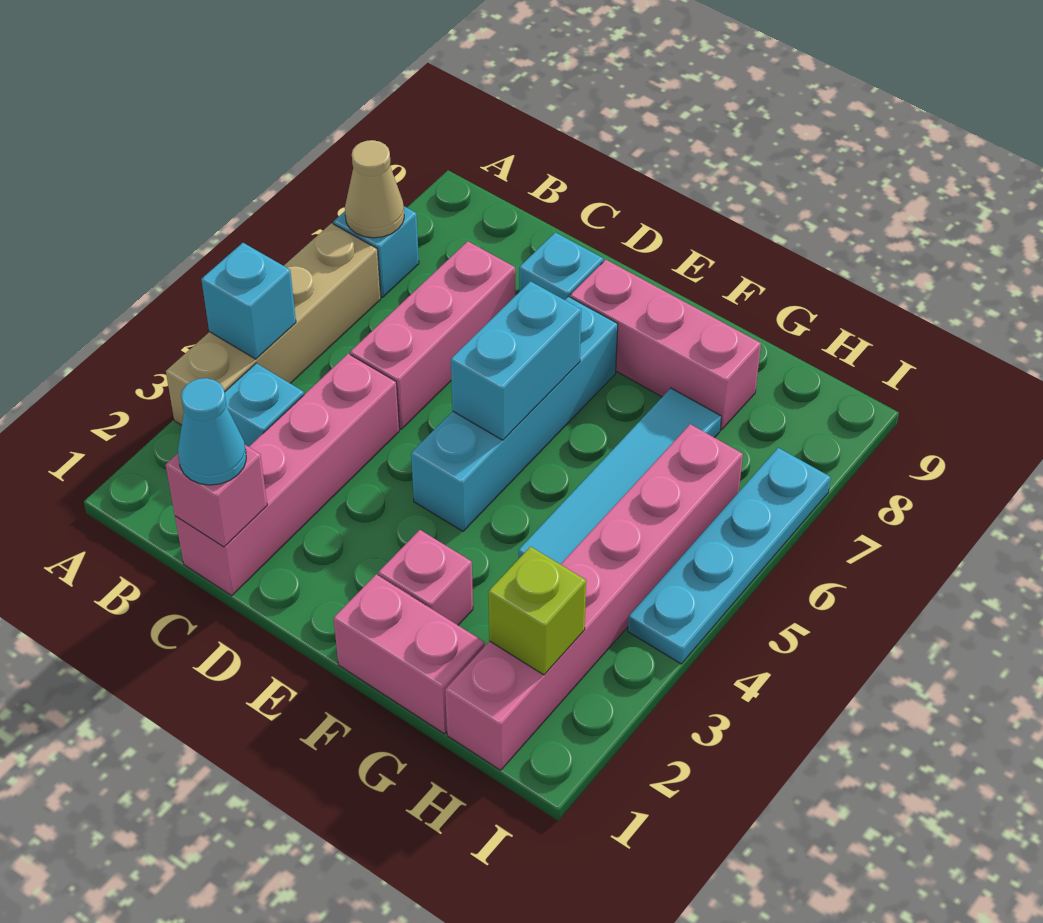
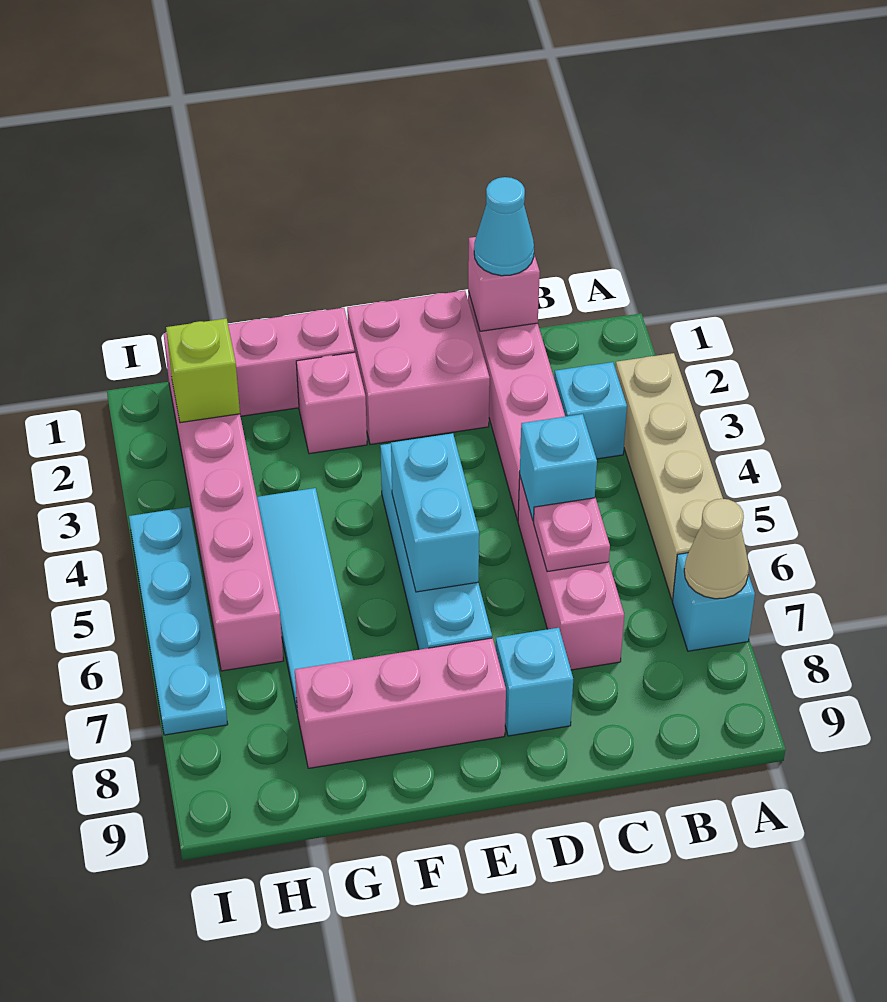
cyan brick A4 level 2 -> cyan brick C5 level 2
none -> pink plate C6 level 2
none -> pink brick D1:E2 level 1

